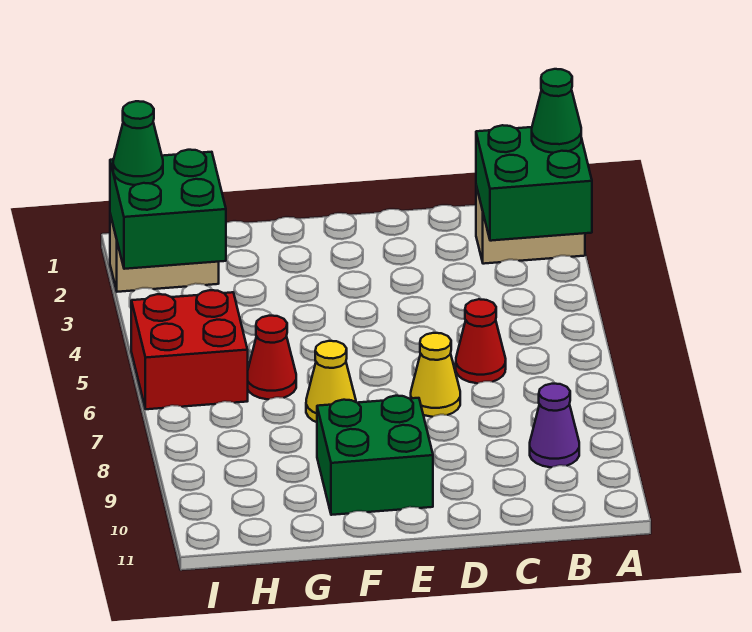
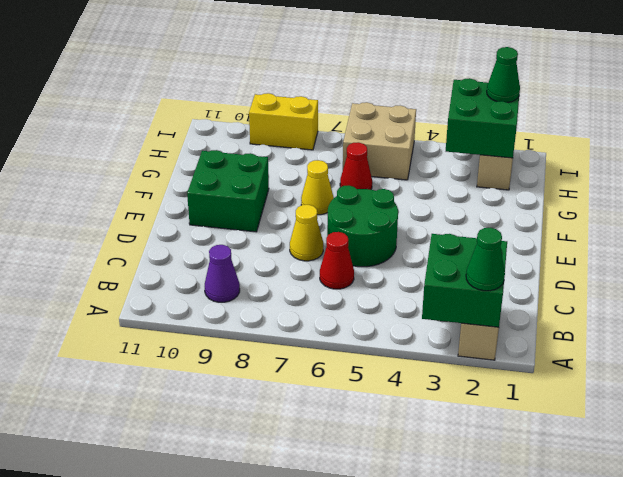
none -> green round brick D5:E6 level 1
red brick H5:I6 level 1 -> tan brick H5:I6 level 1
none -> yellow brick I8:I9 level 1

